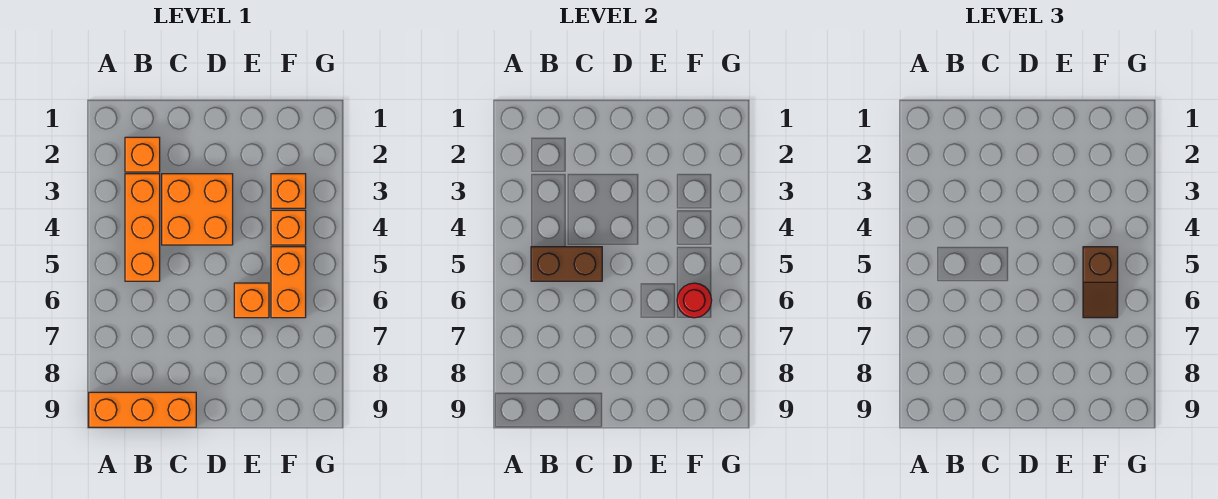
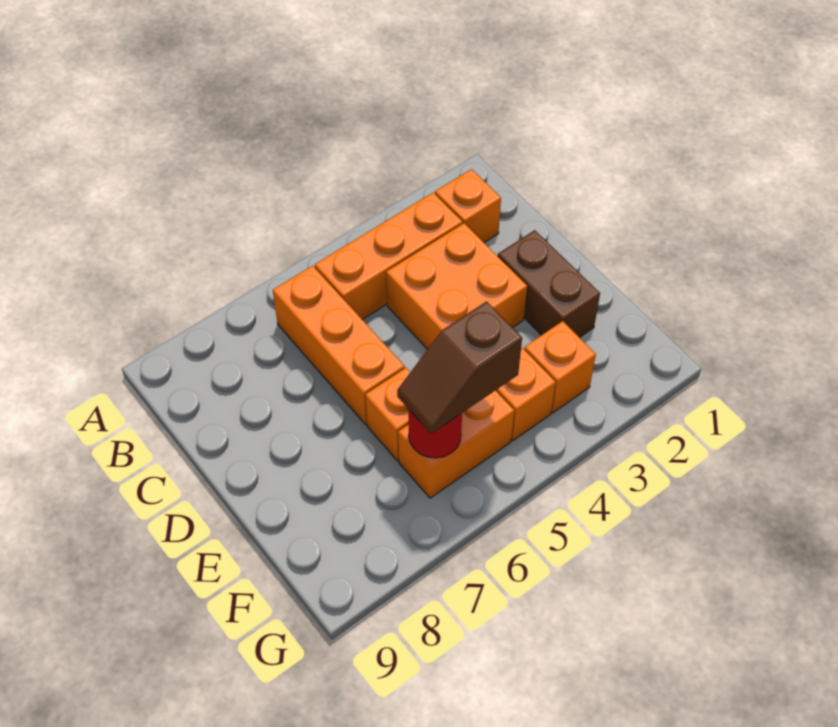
orange brick A9:C9 level 1 -> orange brick B6:D6 level 1
brown brick B5:C5 level 2 -> brown brick D2:E2 level 1

